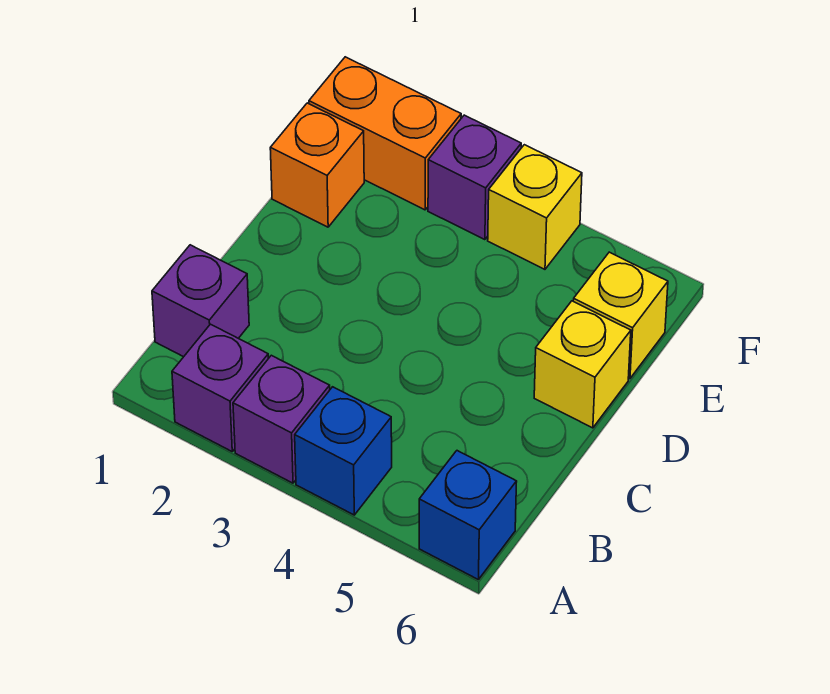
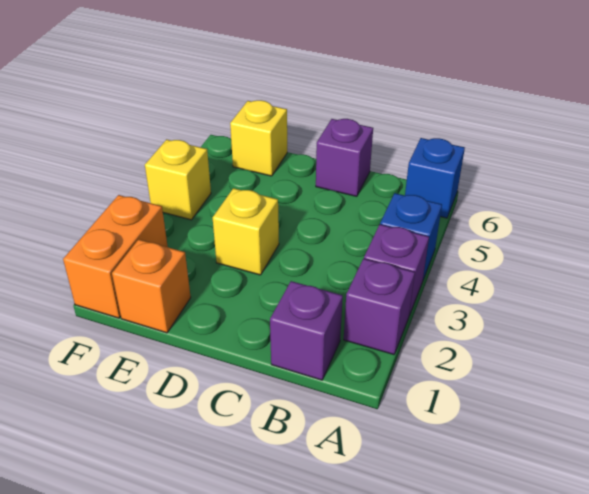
yellow brick D6 level 1 -> yellow brick D3 level 1
purple brick F3 level 1 -> purple brick C6 level 1

